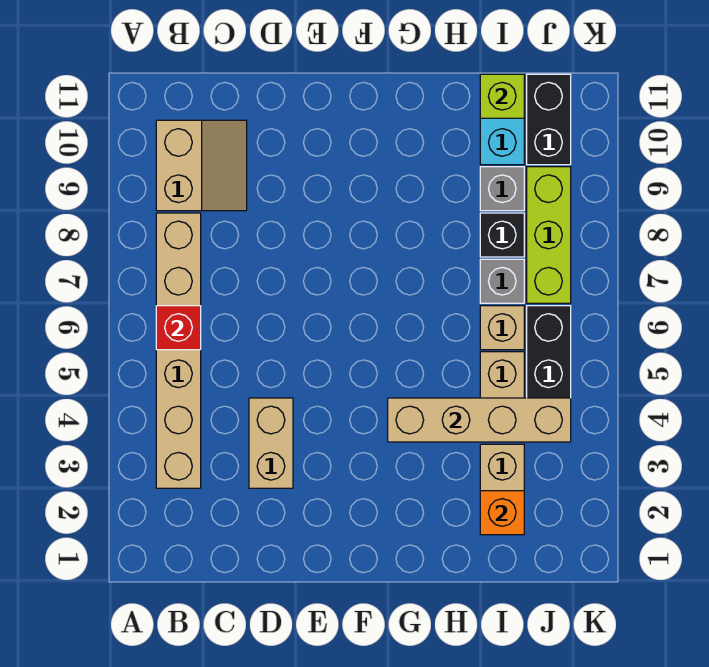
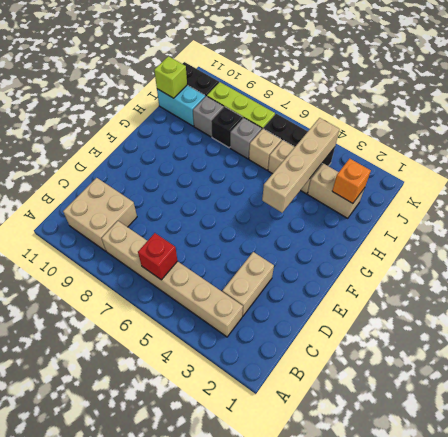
tan slope B9:C10 level 1 top B -> tan brick B9:C10 level 1
tan brick D3:D4 level 1 -> tan brick C3:D3 level 1

